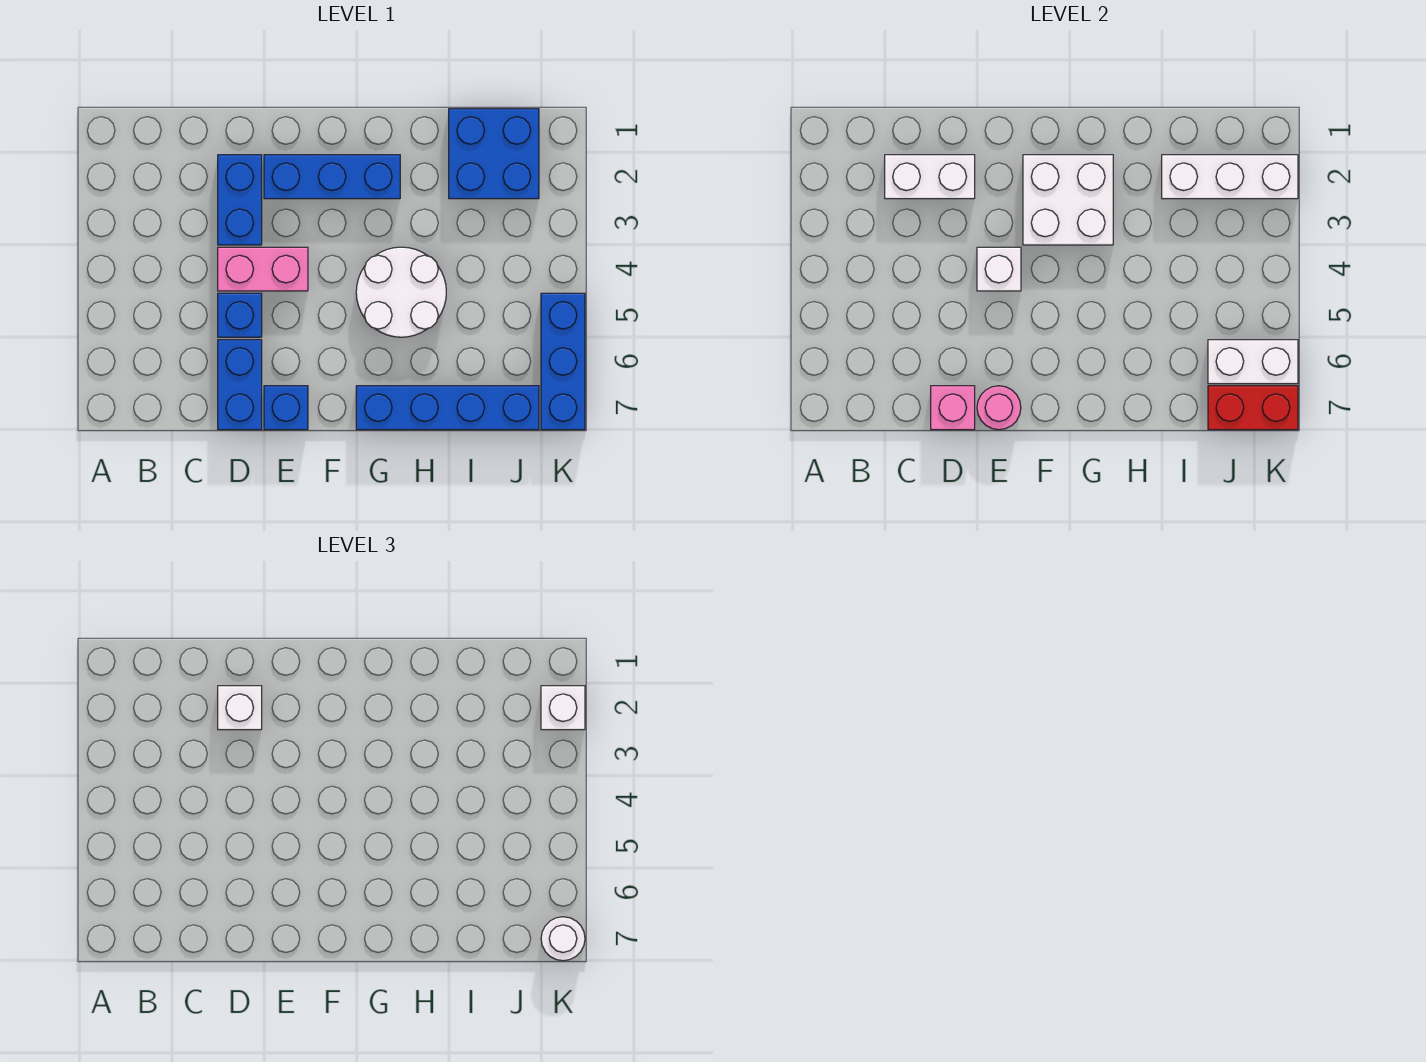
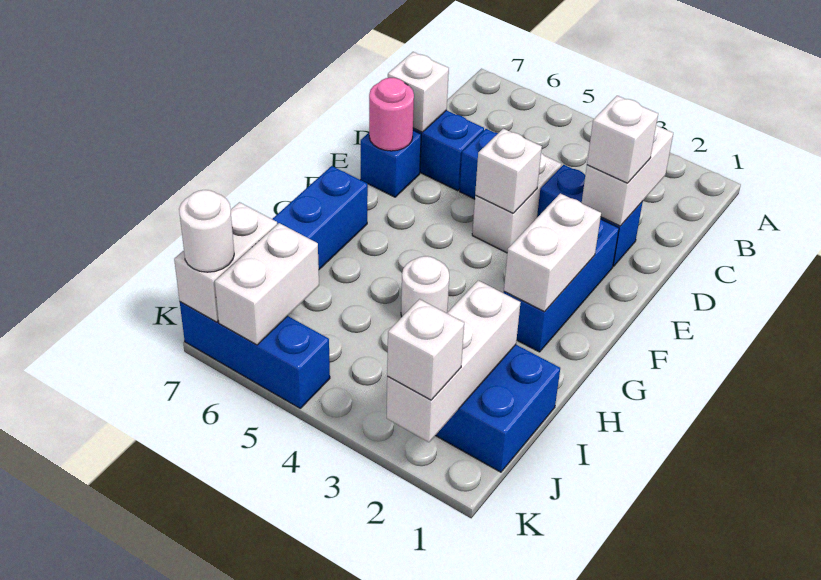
pink brick D4:E4 level 1 -> white brick D4:E4 level 1
pink brick D7 level 2 -> white brick D7 level 2
white brick F2:G3 level 2 -> white brick F2:G2 level 2
white round brick G4:H5 level 1 -> white round brick H4 level 1
red brick J7:K7 level 2 -> white brick J7:K7 level 2

